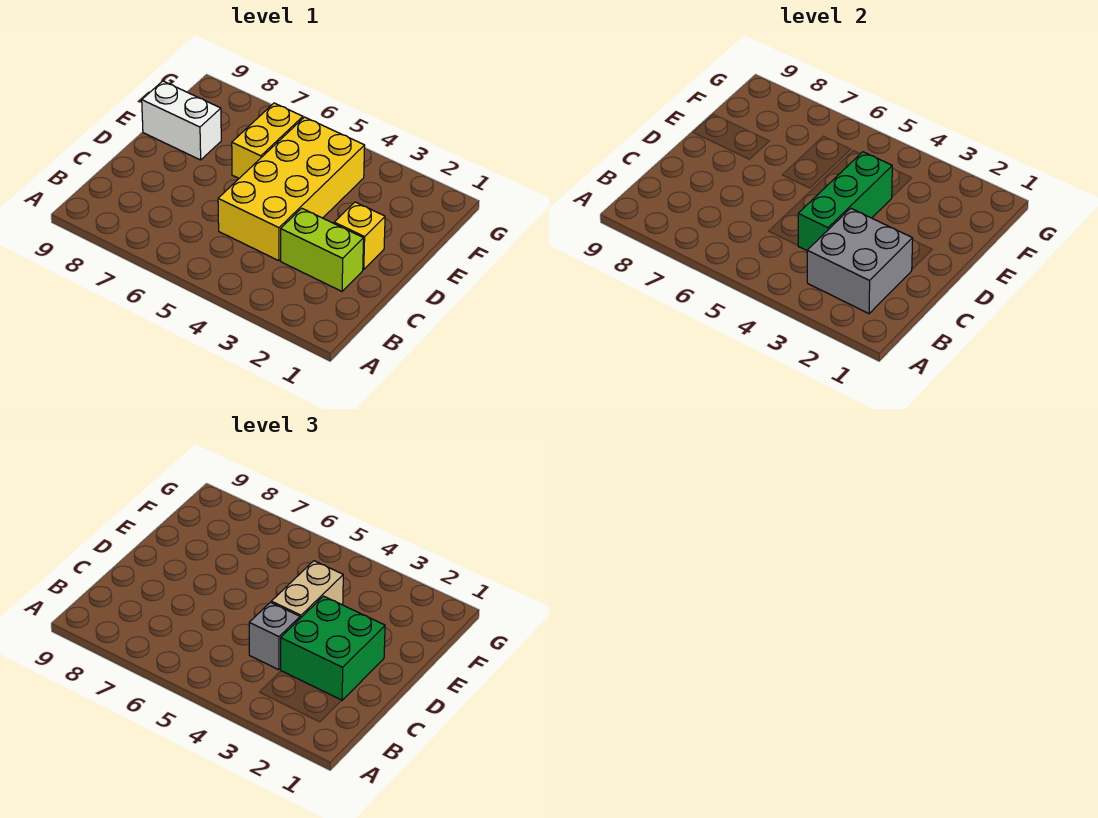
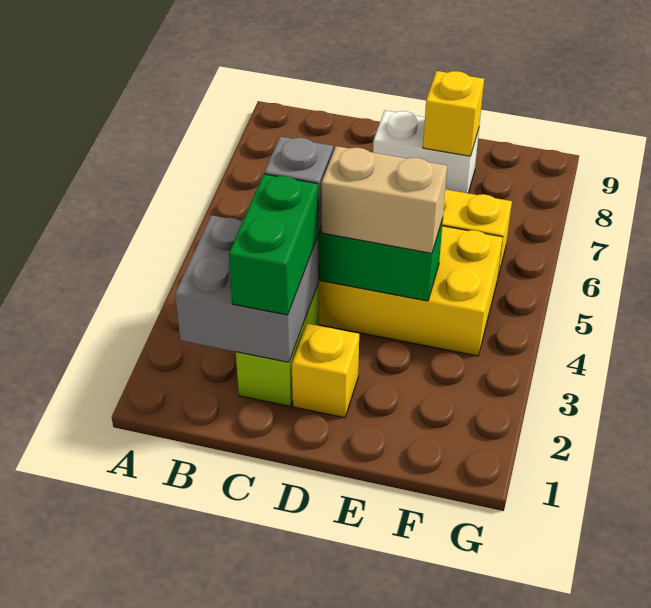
green brick C2:D3 level 3 -> green brick C2:C3 level 3
white brick E8:E9 level 1 -> white brick D8:E8 level 1
none -> yellow brick E8 level 2

